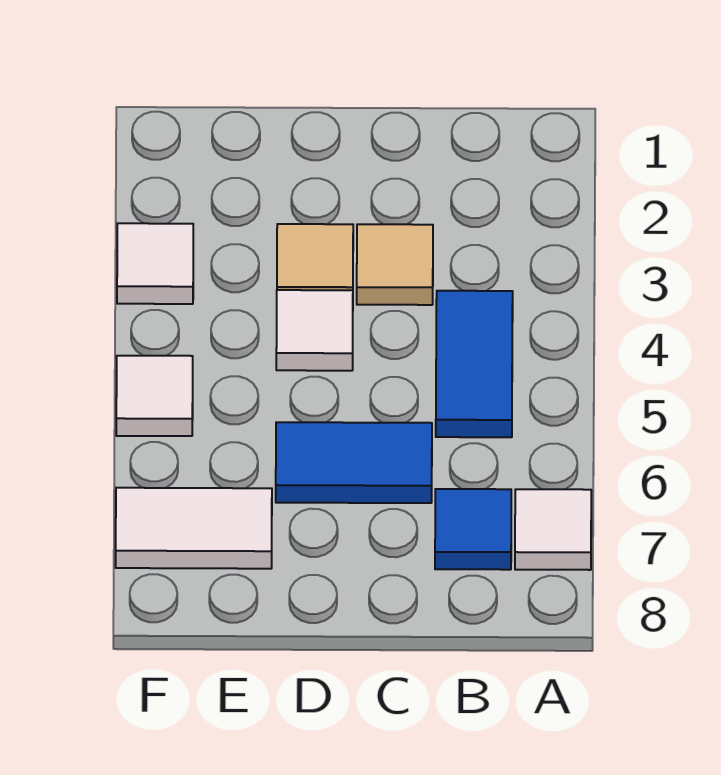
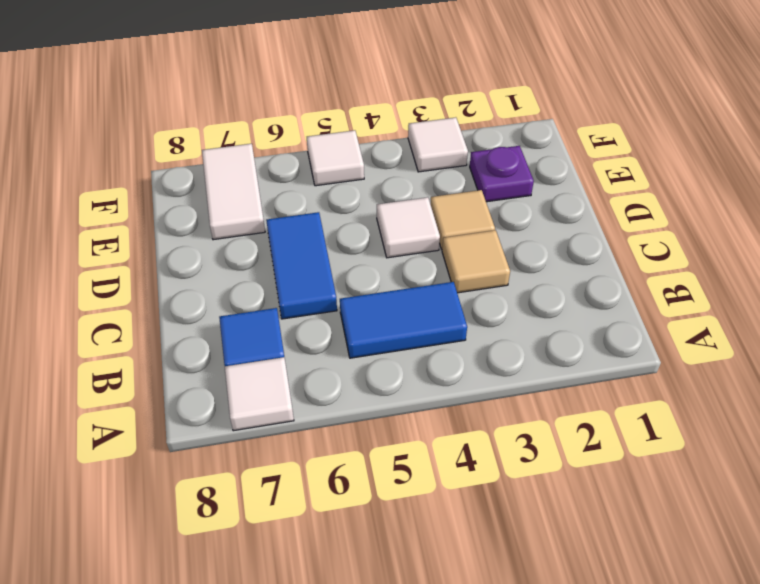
none -> purple plate E2 level 1

